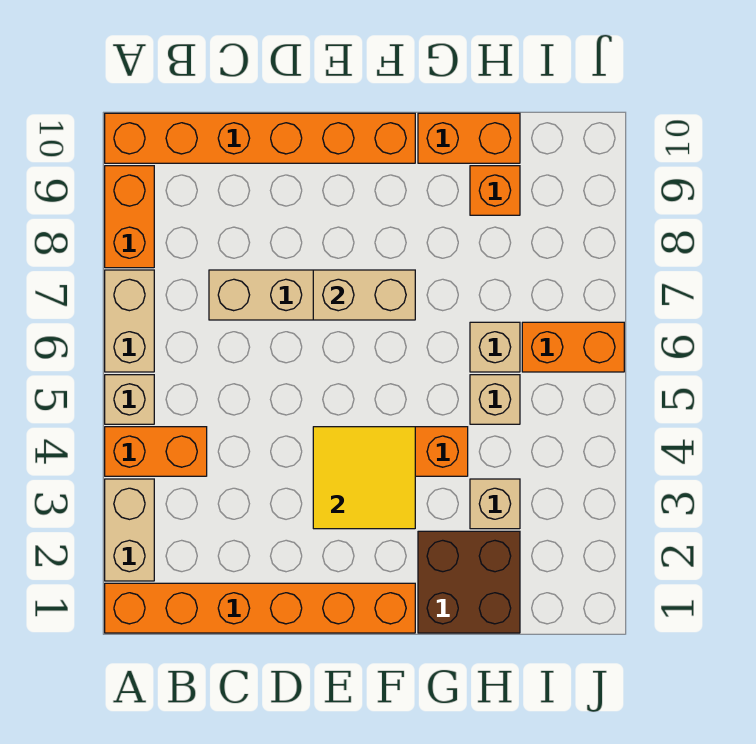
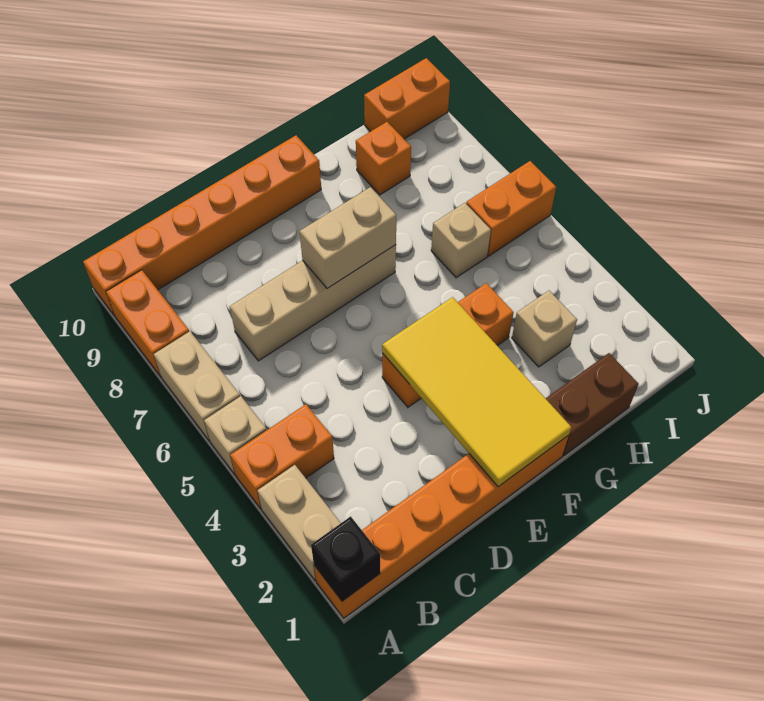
none -> black brick A1 level 2
yellow tile E3:F4 level 2 -> yellow tile E1:F4 level 2
brown brick G1:H2 level 1 -> brown brick G1:H1 level 1
orange brick G10:H10 level 1 -> orange brick I10:J10 level 1
tan brick H5 level 1 -> none

